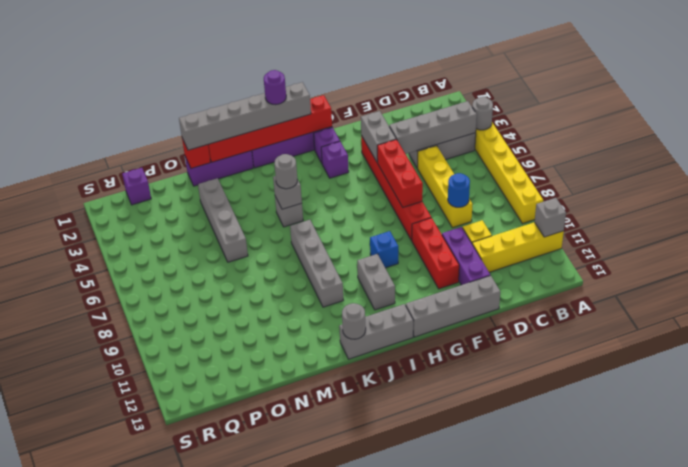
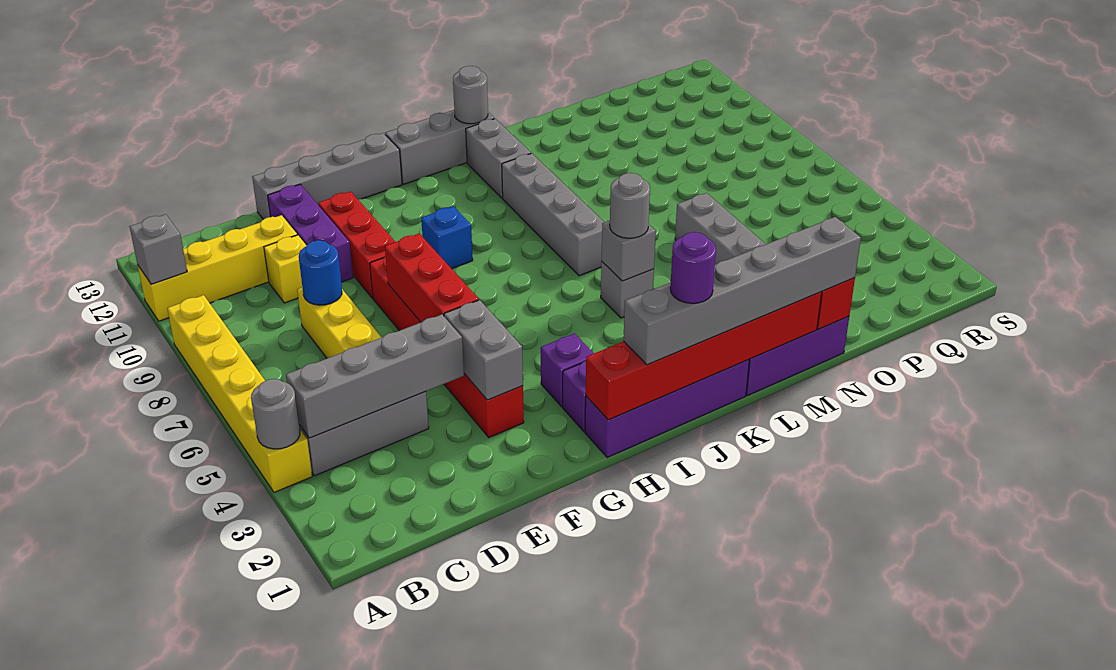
grey brick I10:I11 level 1 -> grey brick K11:K12 level 1
purple brick Q1 level 1 -> none

